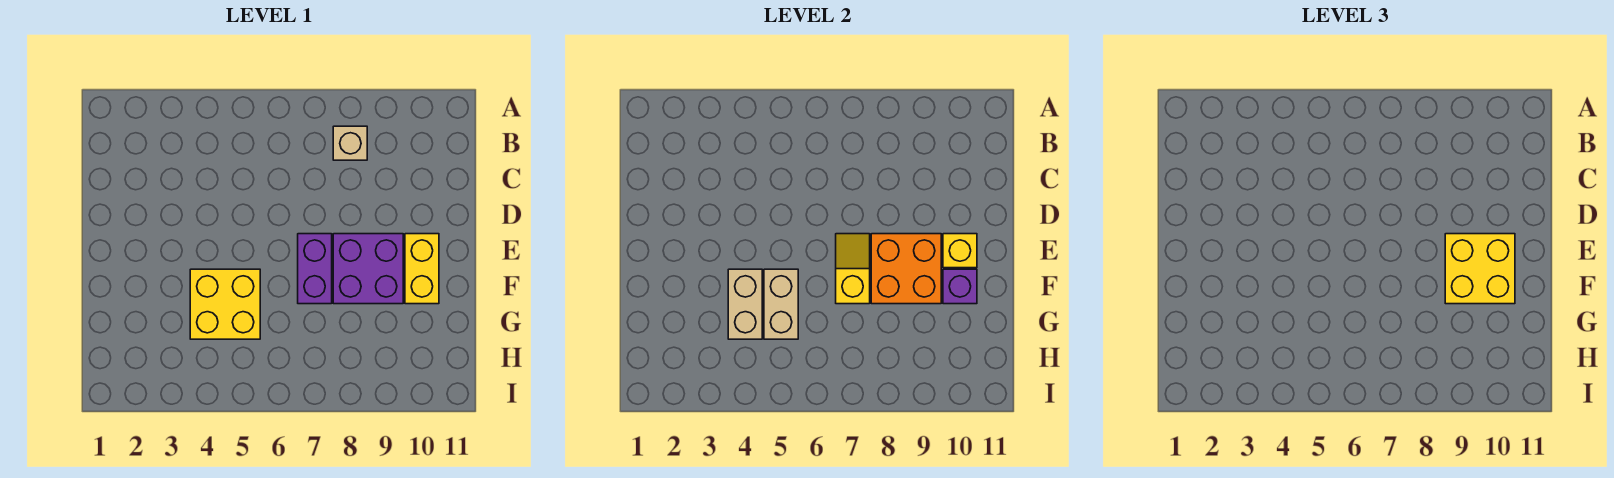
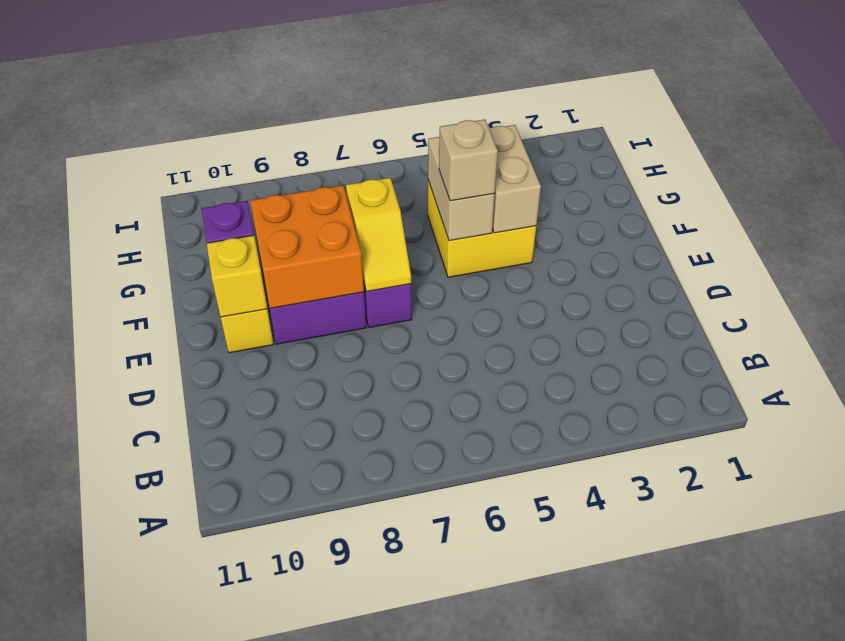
tan brick B8 level 1 -> tan brick F5 level 3
yellow brick E9:F10 level 3 -> none

